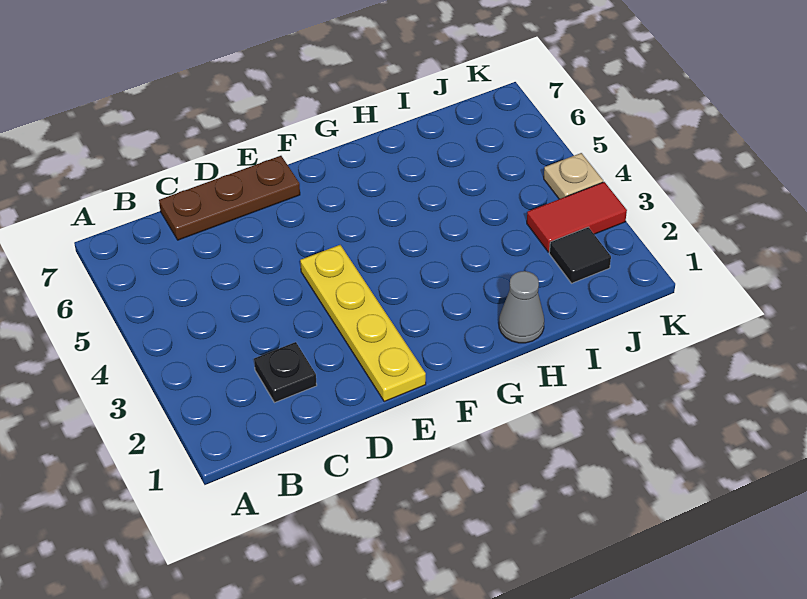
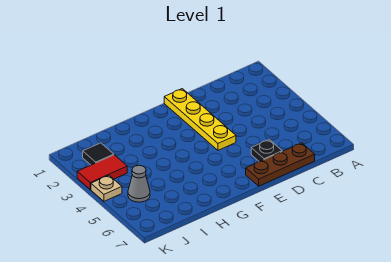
black plate C2 level 1 -> black plate D6 level 1
grey cone H1 level 1 -> grey cone J5 level 1

